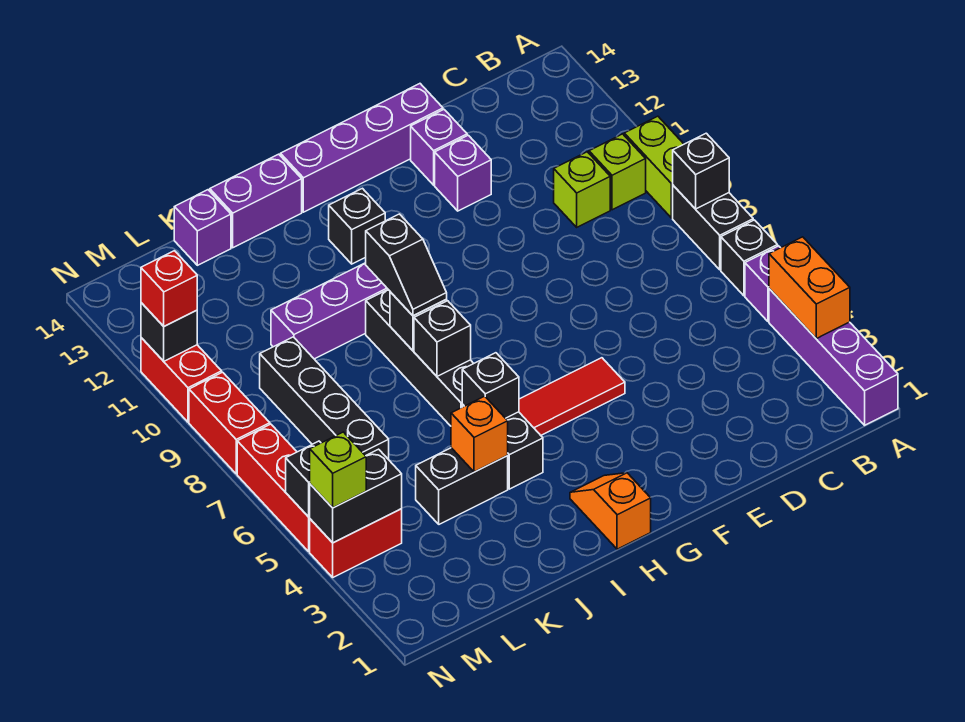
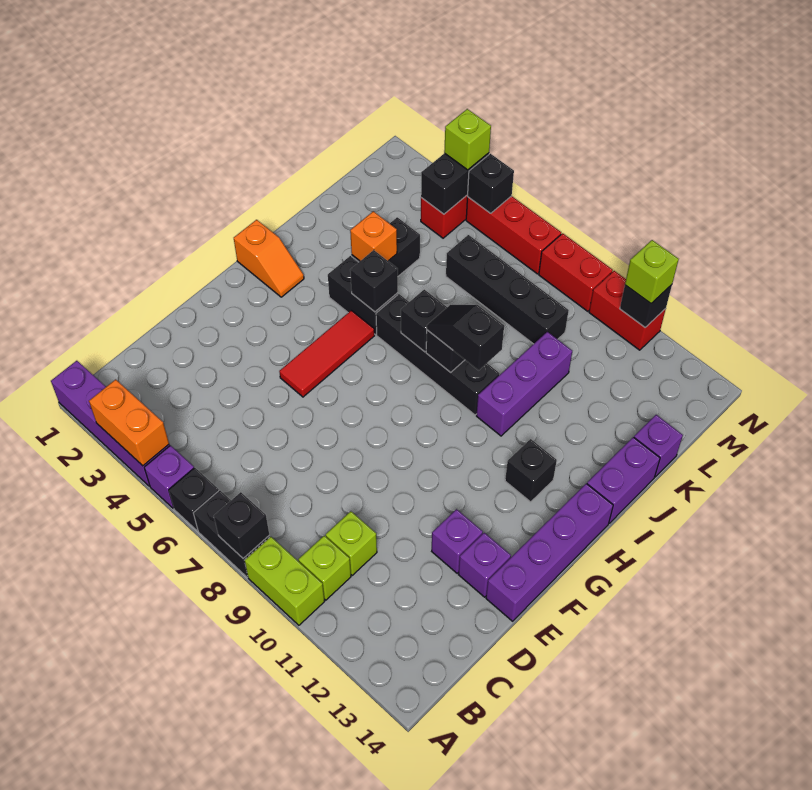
red brick N11 level 3 -> lime brick N11 level 3

